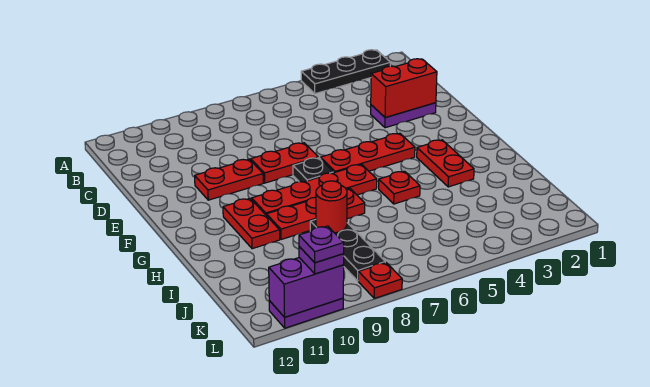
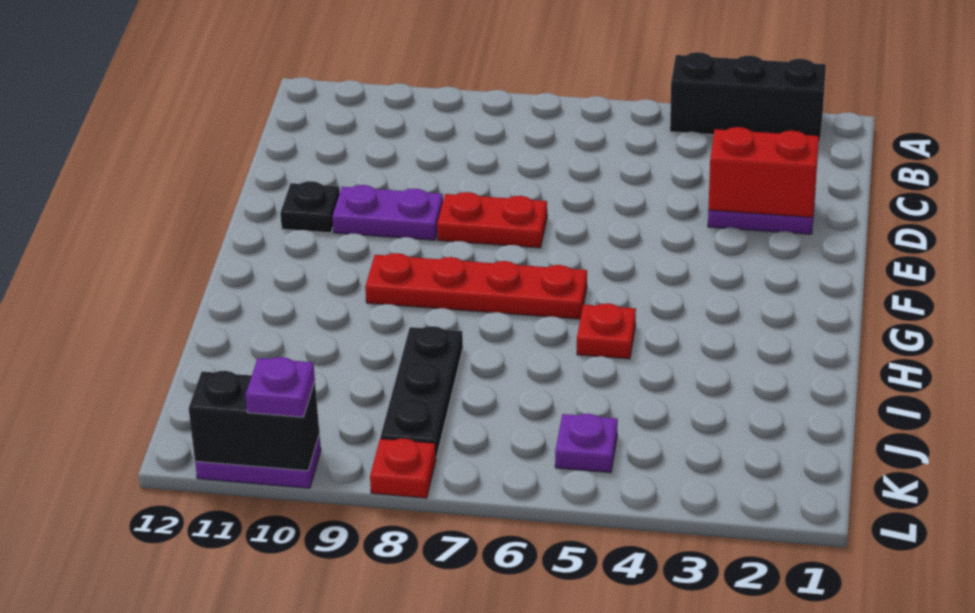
black plate A2:A4 level 1 -> black brick A2:A4 level 1
red plate E9:E10 level 1 -> purple plate E9:E10 level 1
red plate F4:F6 level 1 -> none
black plate F7 level 1 -> black plate E11 level 1
red plate G3:H3 level 1 -> none
red plate G10:H10 level 1 -> none
red plate H7:H9 level 1 -> none
red round brick I8 level 2 -> none
purple brick L10:L11 level 2 -> black brick L10:L11 level 2
purple plate L10 level 4 -> purple plate K5 level 1

